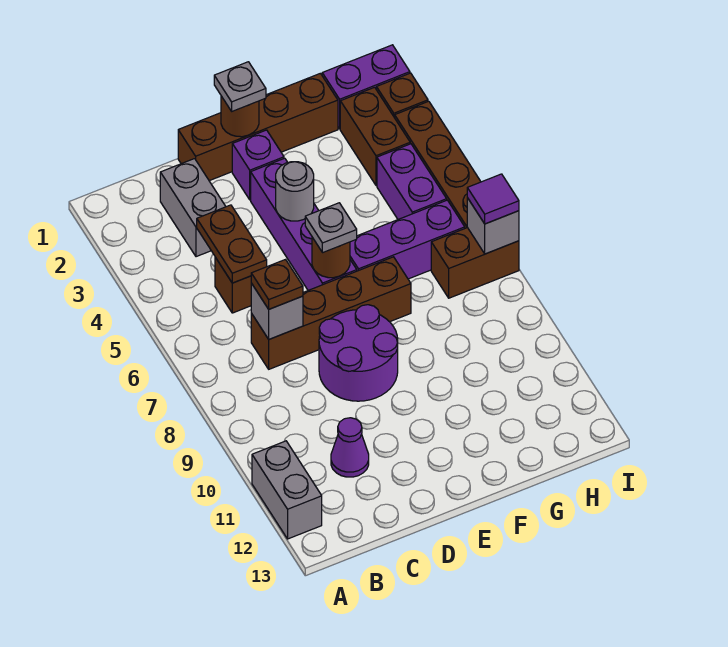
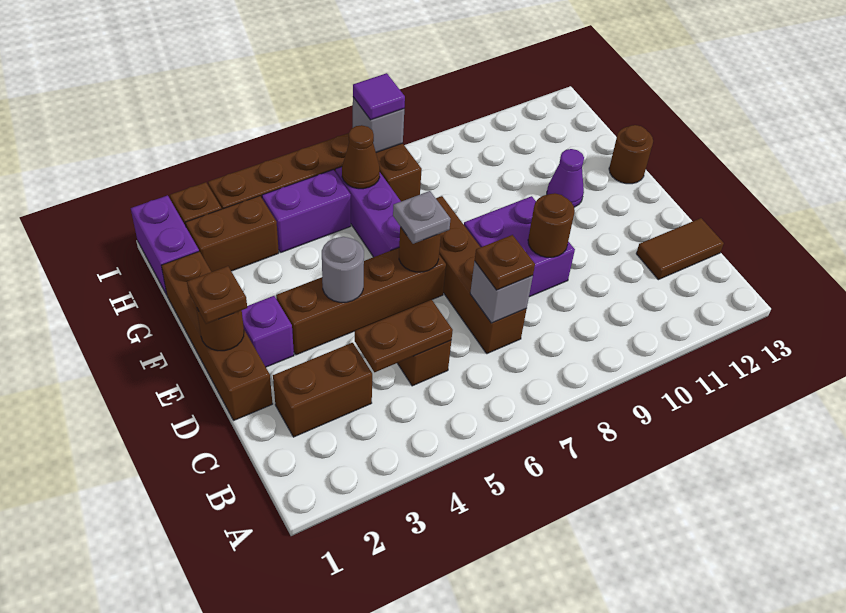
grey brick A11:A12 level 1 -> none
grey brick C2:C3 level 1 -> brown brick C2:C3 level 1
purple cone C11 level 1 -> purple cone F11 level 1
none -> brown tile C12:C13 level 1
purple round brick D8:E9 level 1 -> purple brick D8:E9 level 1
none -> brown round brick D9 level 2
grey plate E1 level 3 -> brown plate E1 level 3
purple brick E3:E6 level 1 -> brown brick E3:E6 level 1
none -> brown round brick F13 level 1
none -> brown cone H6 level 2

